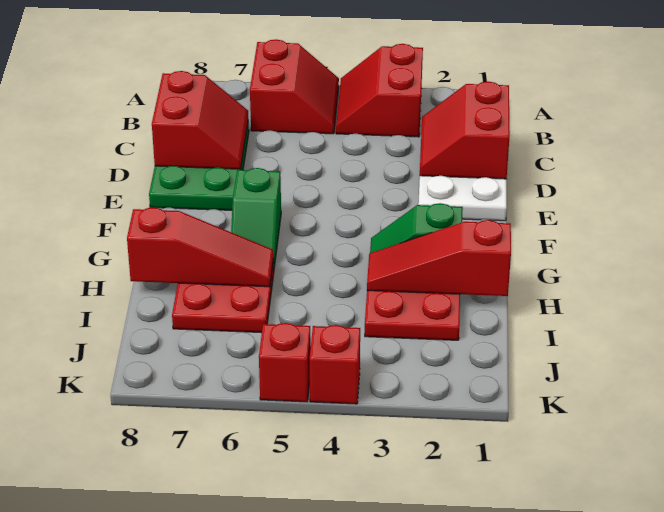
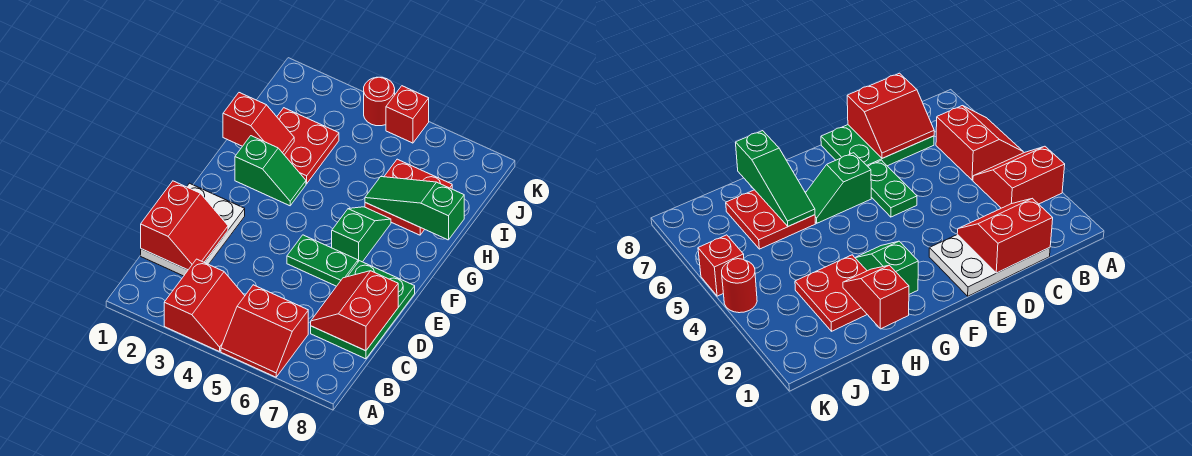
red slope A5:B6 level 1 top 6 -> red slope A5:B6 level 1 top B
none -> green plate E5:E6 level 1
red slope H1:H3 level 2 top 1 -> red slope H1:H2 level 2 top 1
red slope H6:H8 level 2 top 8 -> green slope H6:H8 level 2 top 8
red brick K4 level 1 -> red round brick K4 level 1

